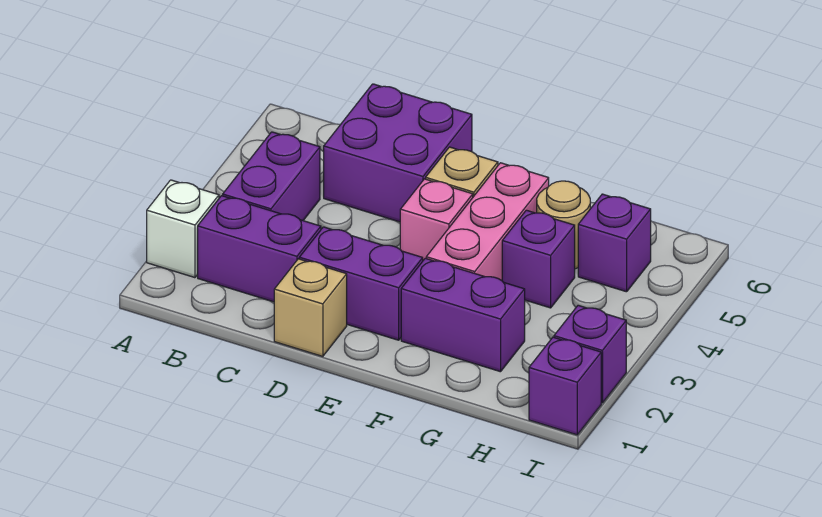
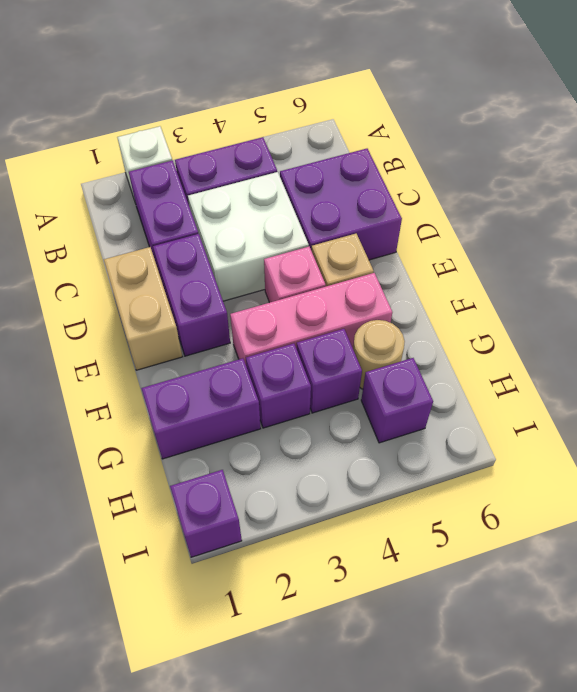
none -> white brick C3:D4 level 1
tan brick D1 level 1 -> tan brick D1:E1 level 1
purple brick F2:G2 level 1 -> purple brick G1:G2 level 1
purple brick I2 level 1 -> purple brick G3 level 1

